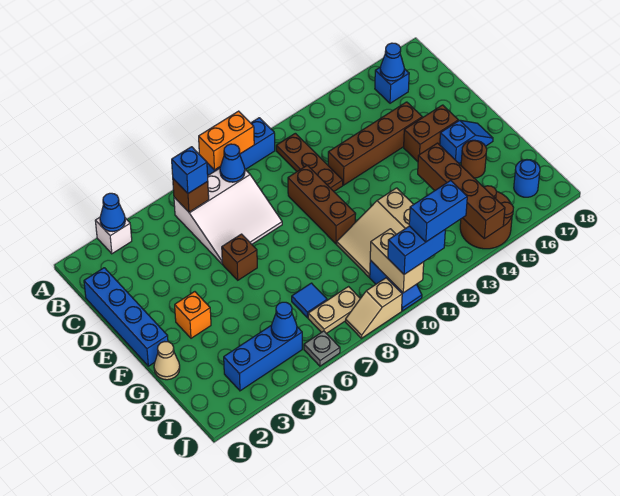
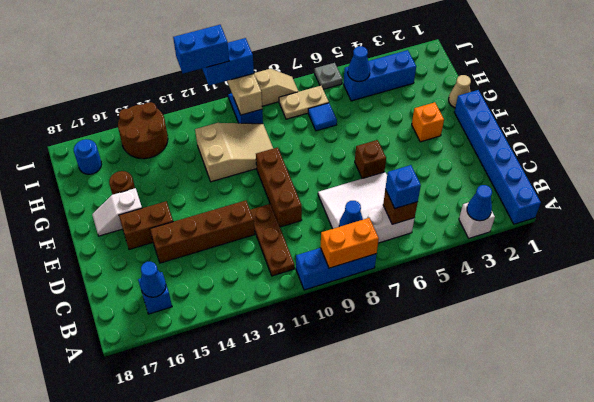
blue brick C1:F1 level 1 -> blue brick A1:F1 level 1
blue slope F16:F17 level 1 top 16 -> white slope F16:F17 level 1 top 16
brown brick G14:J14 level 2 -> none

